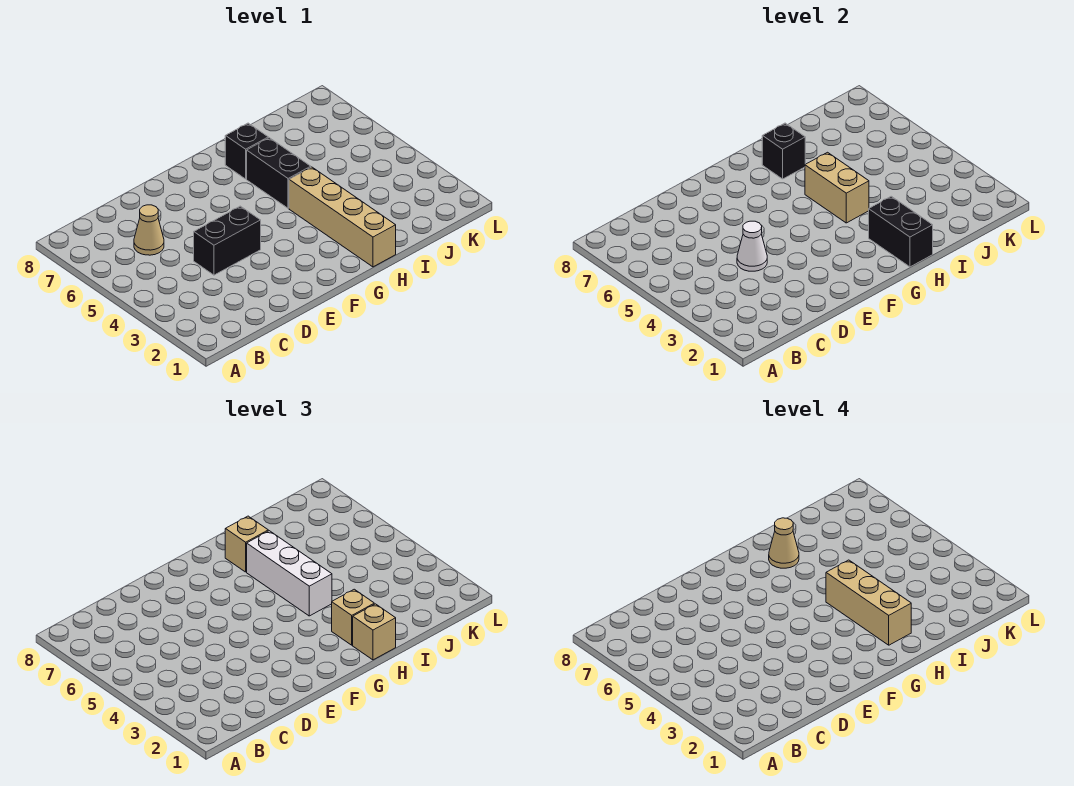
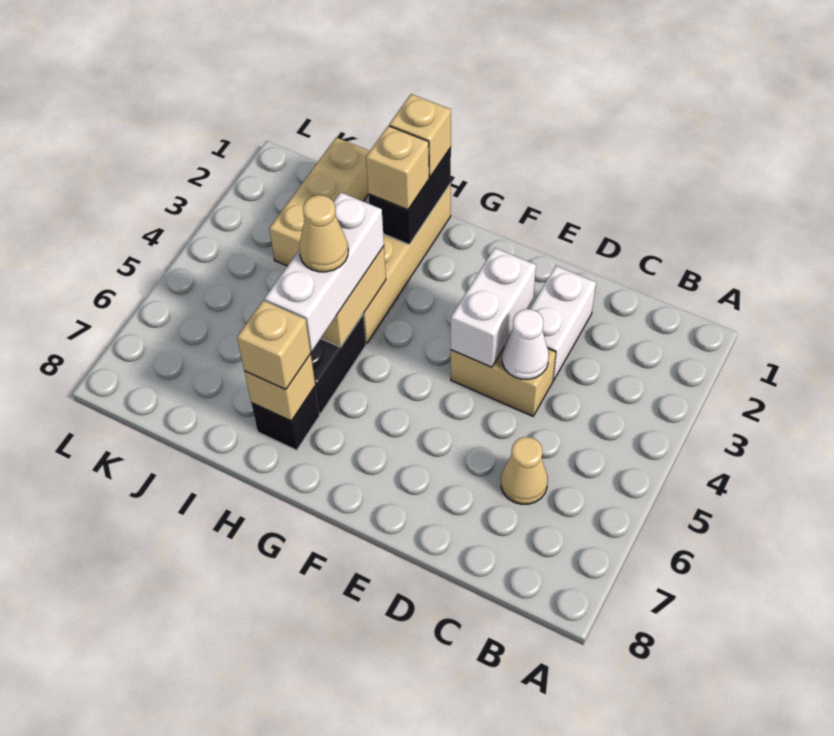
none -> white brick D2:D3 level 1
black brick D4:E4 level 1 -> tan brick D4:E4 level 1
none -> white brick E3:E4 level 2
tan brick H2:H4 level 4 -> tan brick J1:J3 level 1
black brick H7 level 2 -> tan brick H7 level 2
tan cone H7 level 4 -> tan cone H5 level 4

